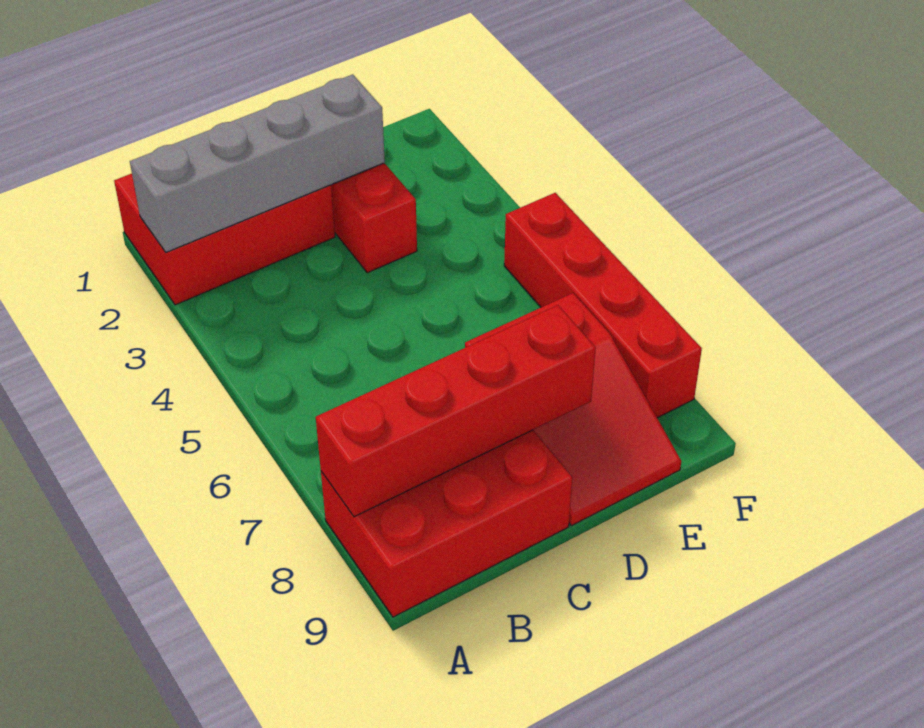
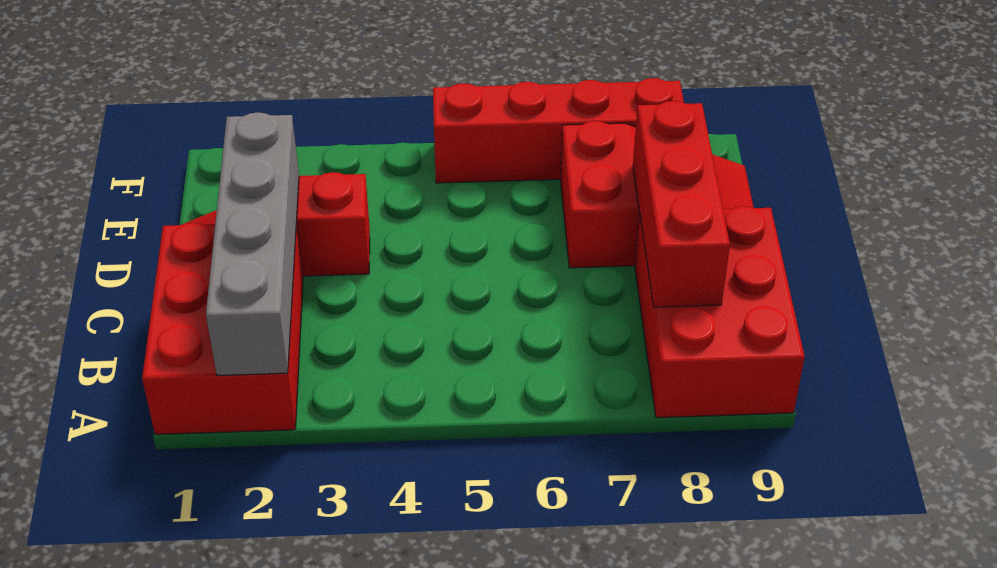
red brick A8:D8 level 2 -> red brick B8:D8 level 2

